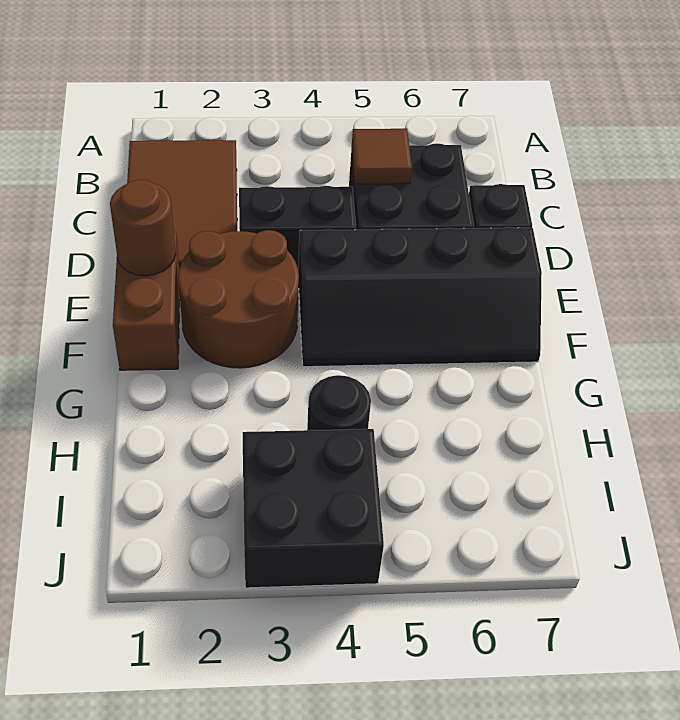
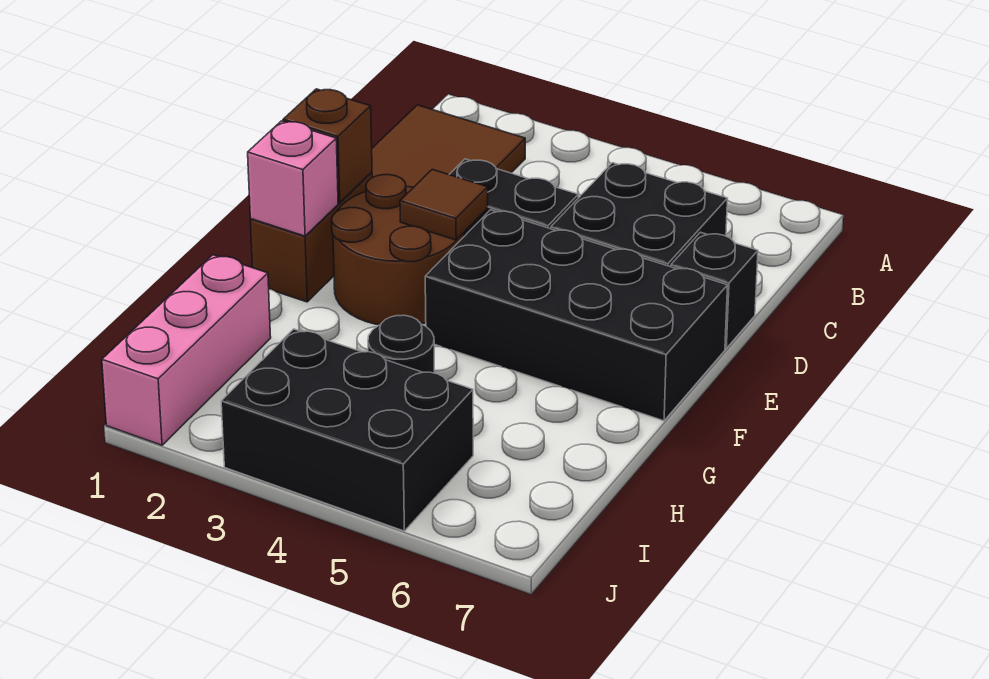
brown tile C5 level 2 -> brown tile E3 level 2
brown round brick E1 level 2 -> brown brick E1 level 2
black slope E4:F7 level 1 top E -> black brick E4:F7 level 1
none -> pink brick F1 level 2
none -> pink brick H1:J1 level 1
black brick I3:J4 level 1 -> black brick I3:J5 level 1

